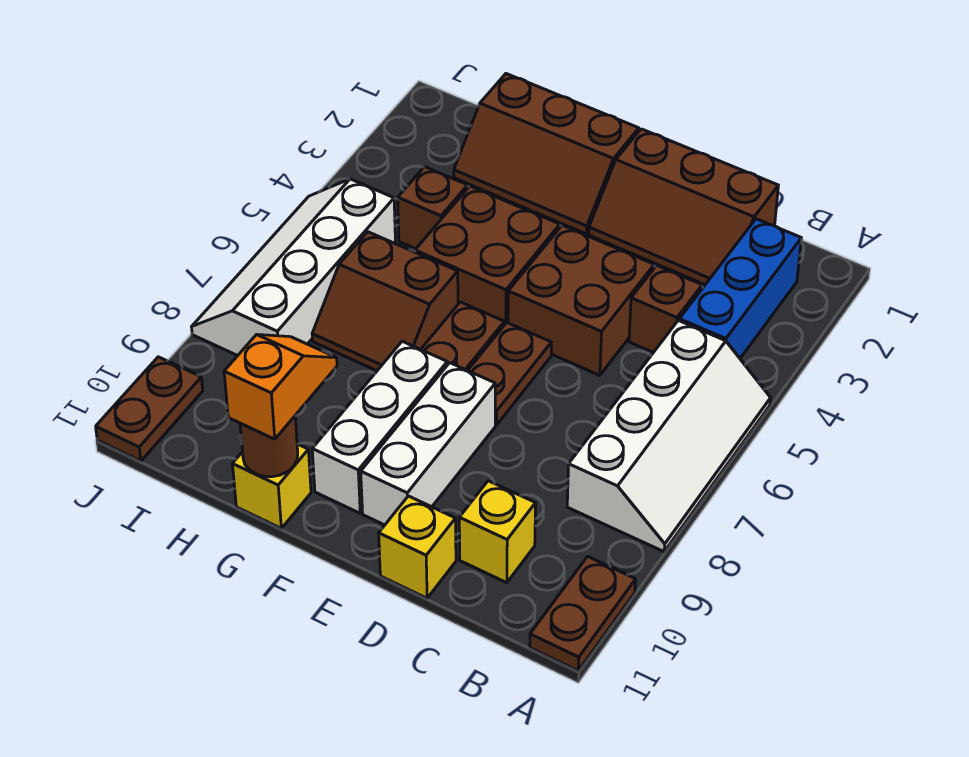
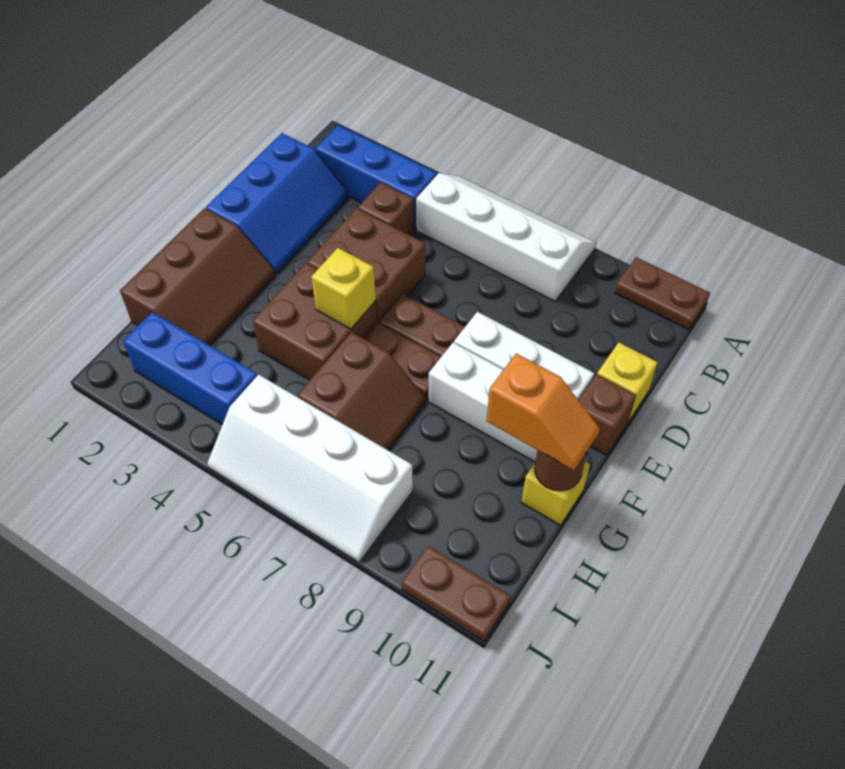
brown slope C1:E2 level 1 top 1 -> blue slope C1:E2 level 1 top 1
yellow brick C10 level 1 -> yellow brick F5 level 2
orange slope G10:G11 level 3 top 11 -> orange slope G10:G11 level 3 top 10
brown brick H4 level 1 -> brown brick E11 level 1
none -> blue brick I2:I4 level 1

